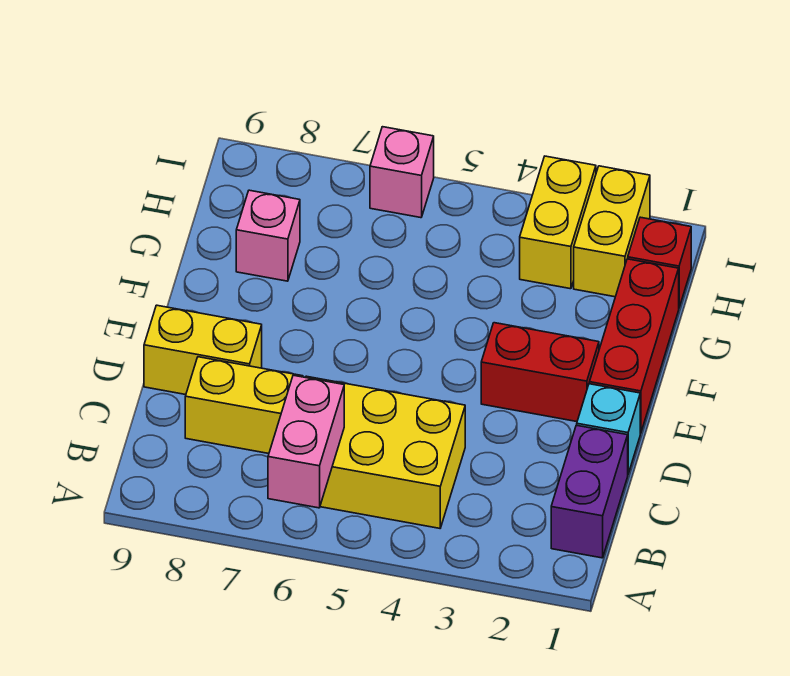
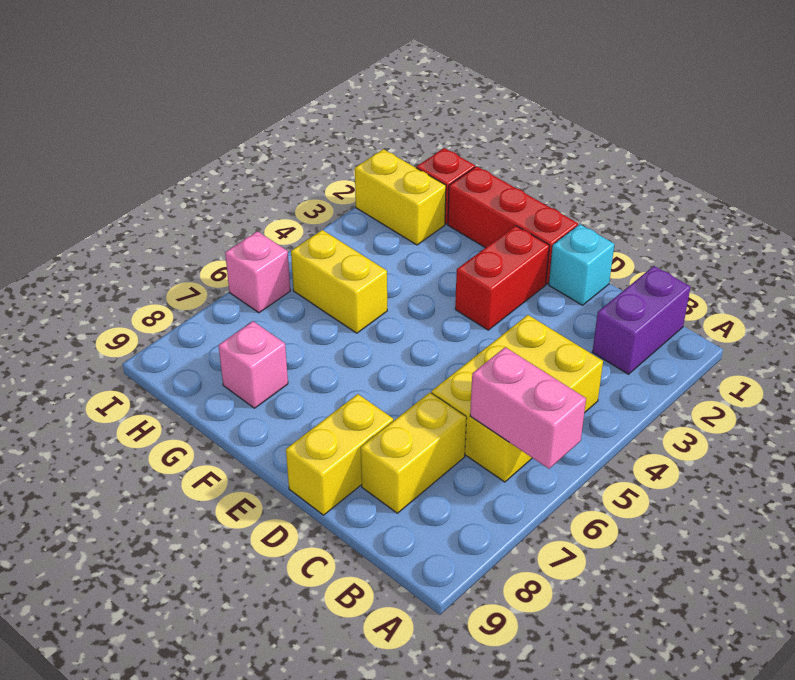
purple brick B1:C1 level 1 -> purple brick B1:B2 level 1
yellow brick H3:I3 level 1 -> yellow brick G5:H5 level 1

